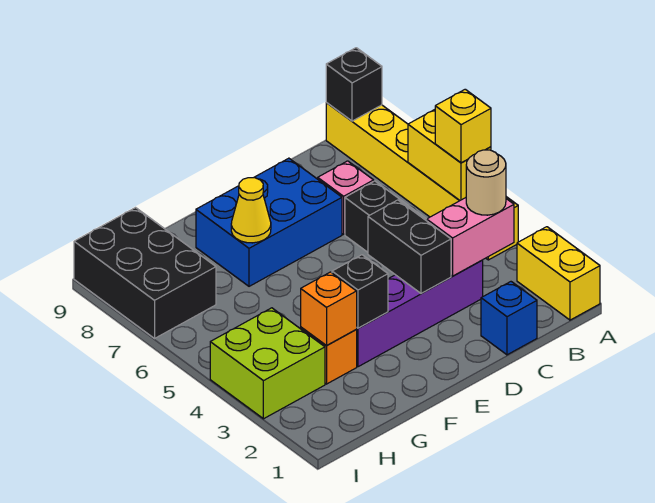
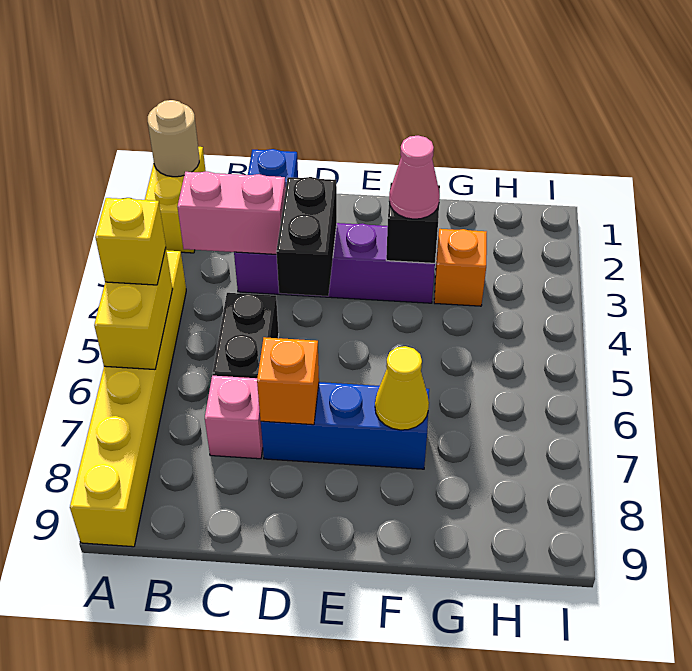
black brick A9 level 2 -> none
tan round brick B3 level 3 -> tan round brick A1 level 2
blue brick D7:F8 level 1 -> blue brick D7:F7 level 1
none -> pink cone F3 level 3
orange brick G3 level 2 -> orange brick D7 level 2
lime brick H3:I4 level 1 -> none
black brick H7:I9 level 1 -> none

